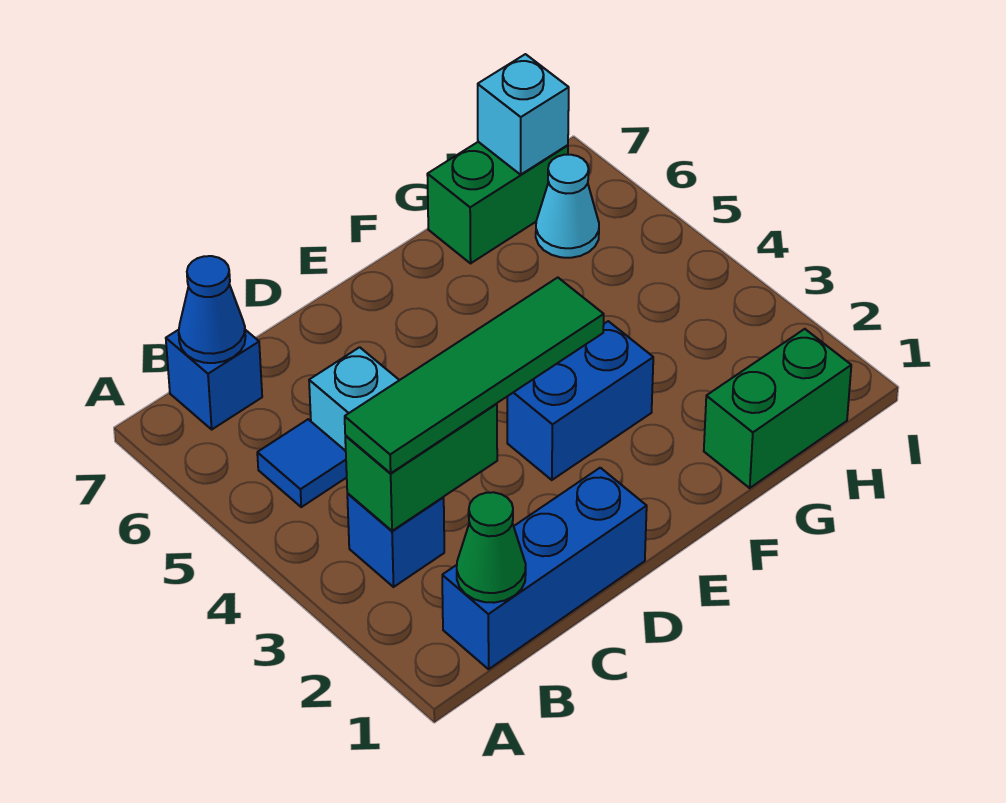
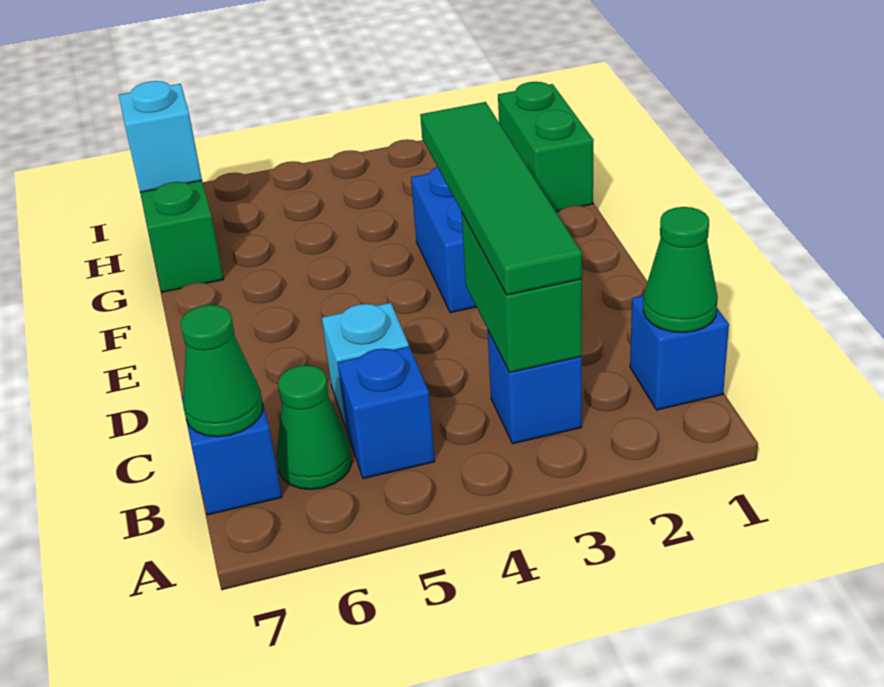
blue brick B1:D1 level 1 -> blue brick B1 level 1
blue tile B5 level 1 -> blue brick B5 level 1
none -> green cone B6 level 1
blue cone B7 level 2 -> green cone B7 level 2
cyan cone H6 level 1 -> none

